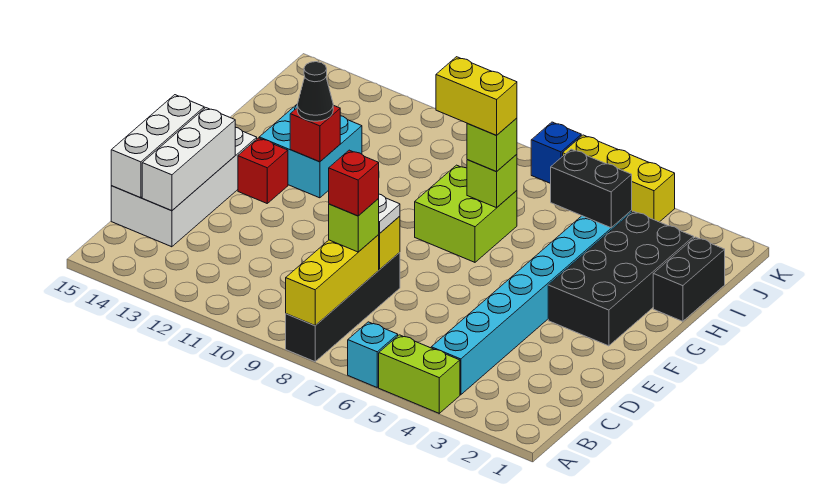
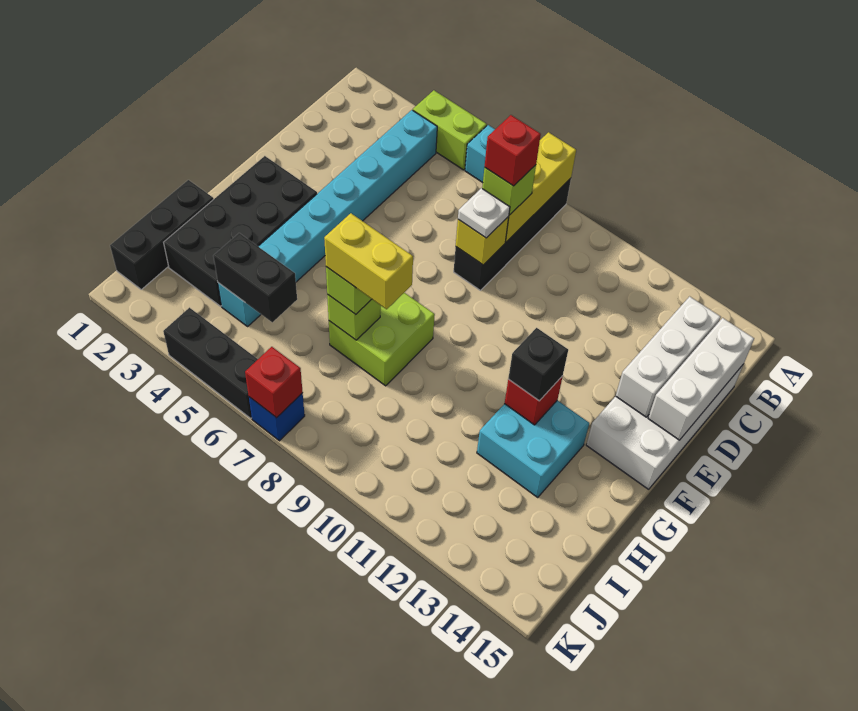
red brick F13 level 1 -> red brick K7 level 2
black cone G12 level 3 -> black brick G12 level 3
black brick H1:I1 level 1 -> black brick H1:J1 level 1
yellow brick K4:K6 level 1 -> black brick K4:K6 level 1

